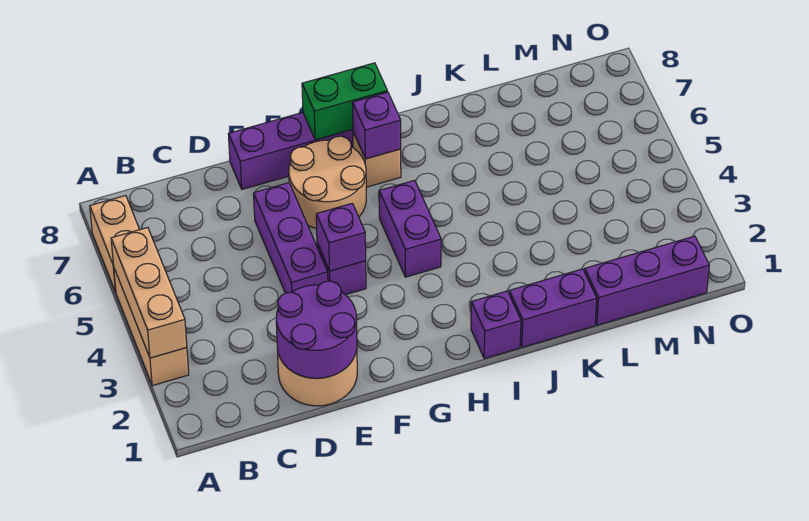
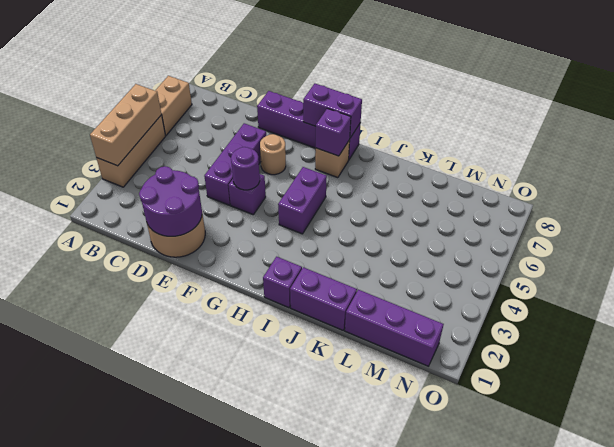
purple brick F4 level 2 -> purple round brick F4 level 2
tan round brick F6:G7 level 1 -> tan round brick F6 level 1
green brick G8:H8 level 2 -> purple brick G8:H8 level 2

